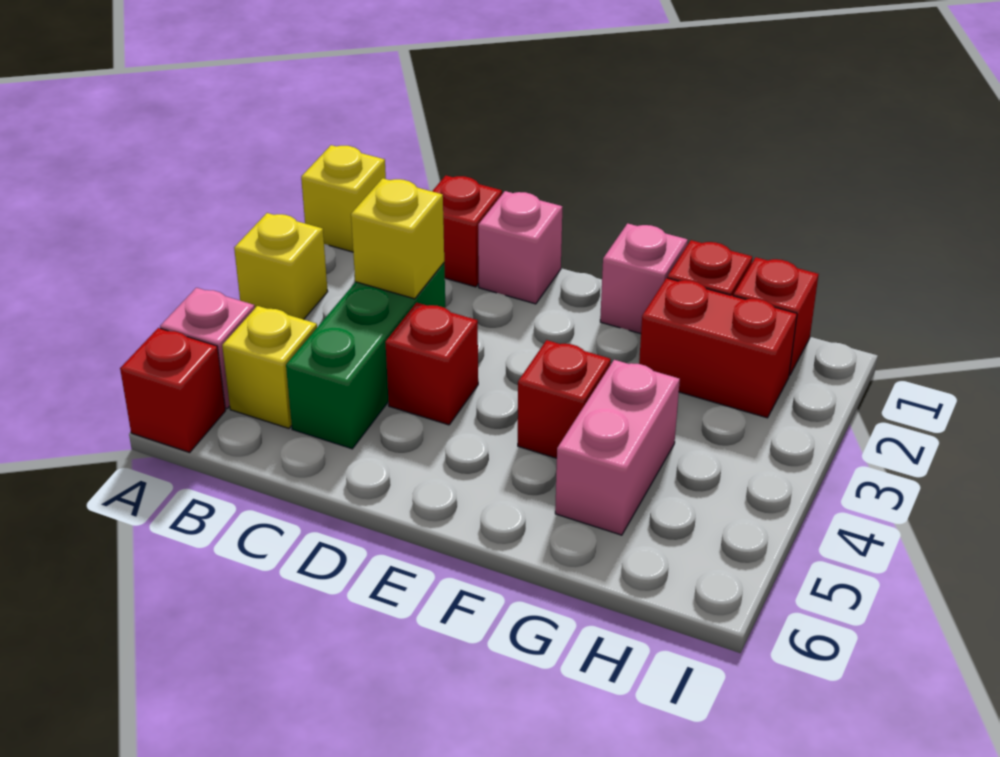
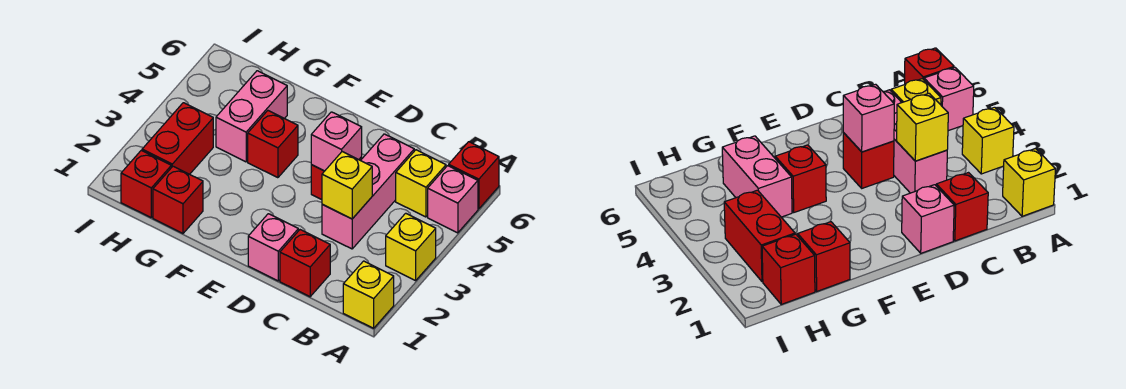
green brick C3:C5 level 1 -> pink brick C3:C5 level 1
pink brick F1 level 1 -> pink brick D4 level 2
red brick G2:H2 level 1 -> red brick H2:H3 level 1

